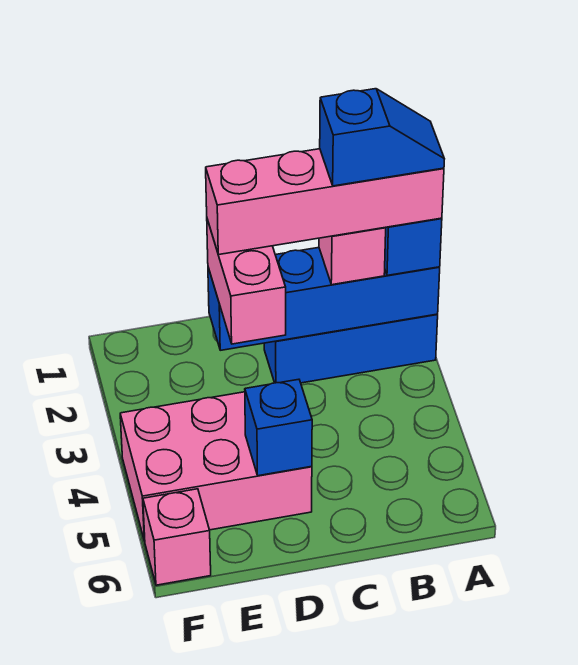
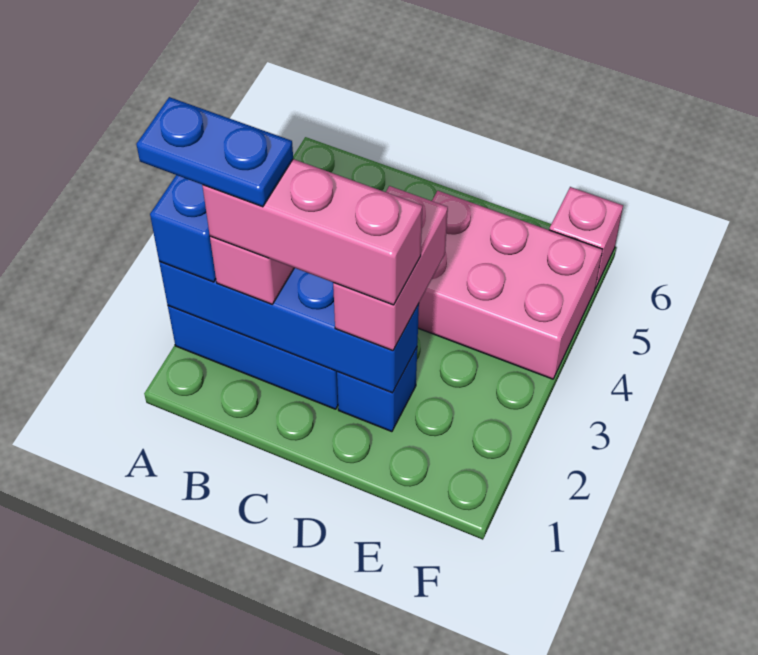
pink brick A2:D2 level 4 -> pink brick B2:D2 level 4
blue slope A2:B2 level 5 top B -> blue plate A2:B2 level 5
blue brick D5 level 2 -> blue brick D2 level 1

